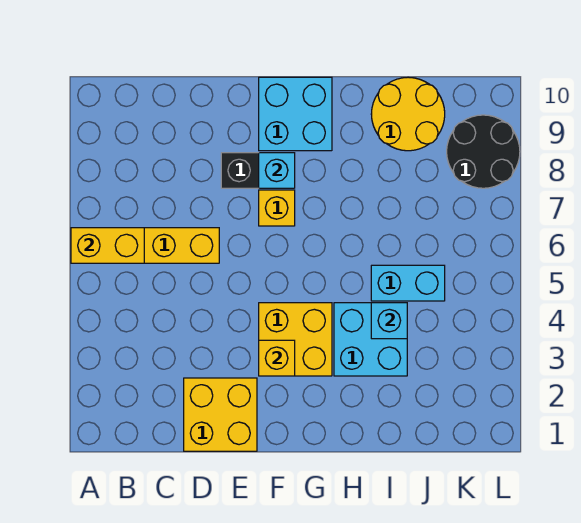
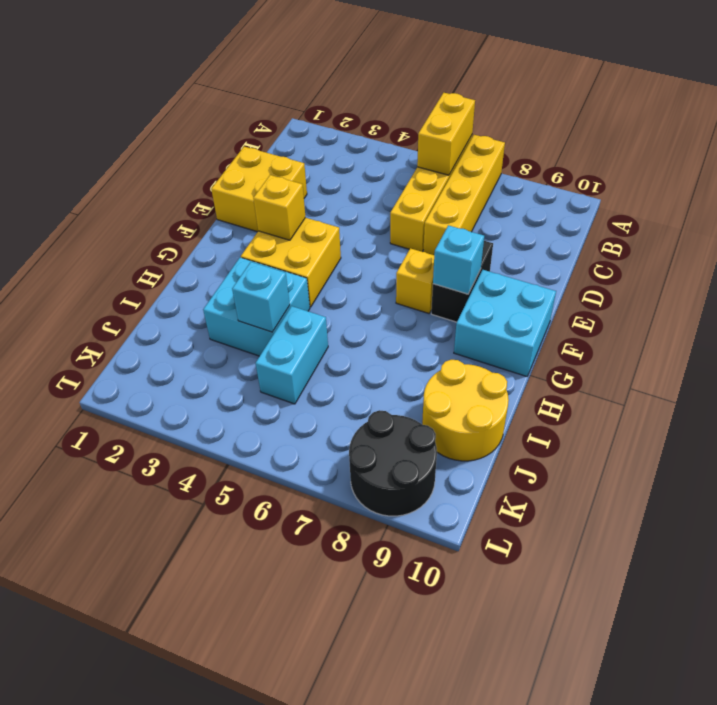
none -> yellow brick A7:D7 level 1

